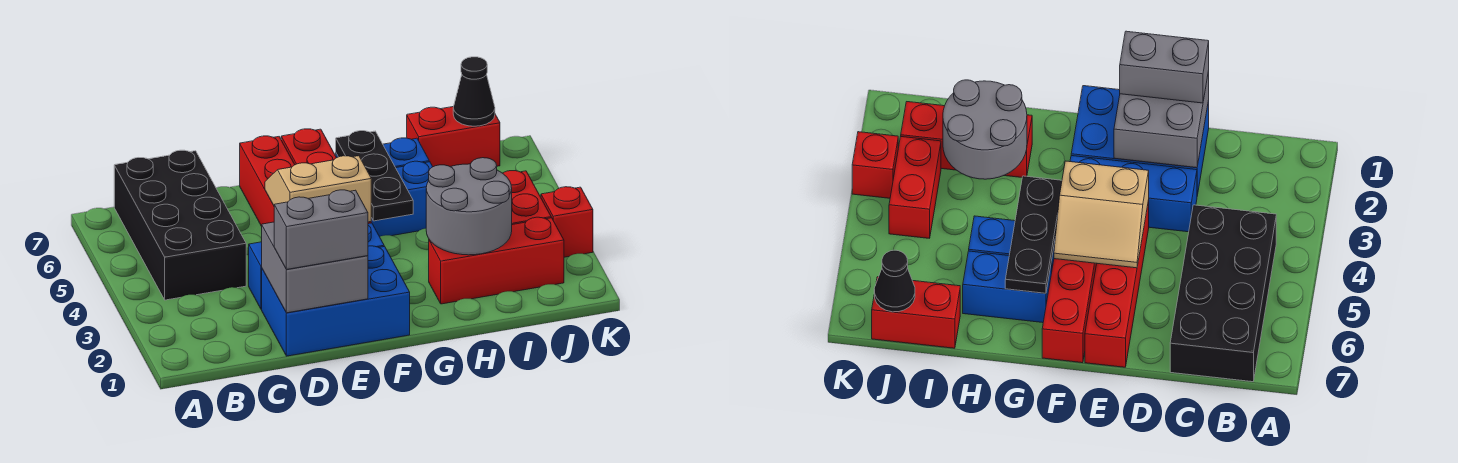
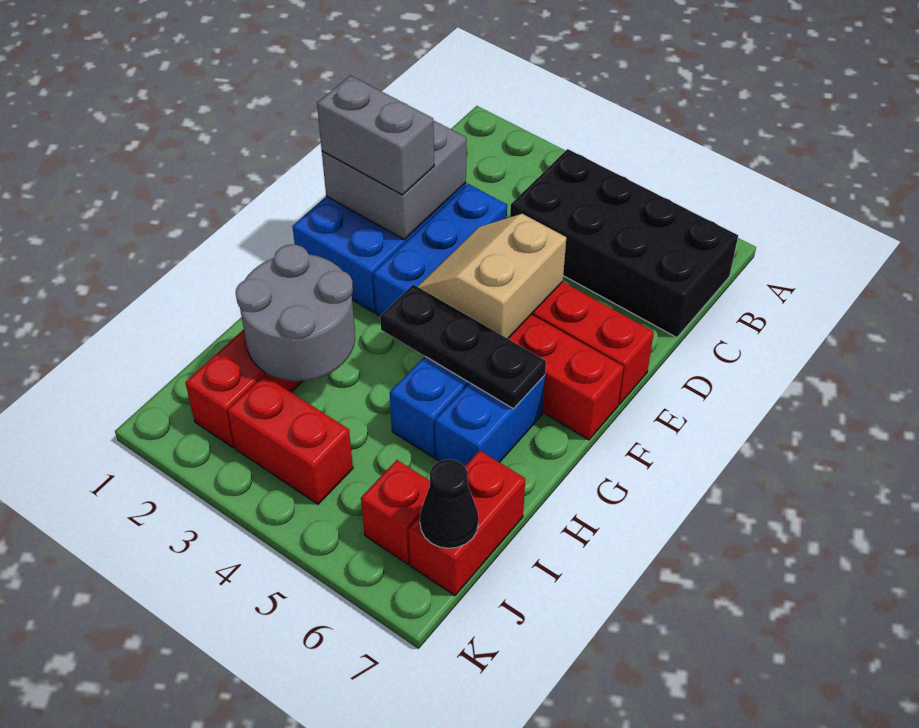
grey brick D1:E1 level 3 -> grey brick E1:E2 level 3
tan slope E4:F5 level 2 top 4 -> tan slope E4:F5 level 2 top 5
red brick K3 level 1 -> red brick J6 level 1

